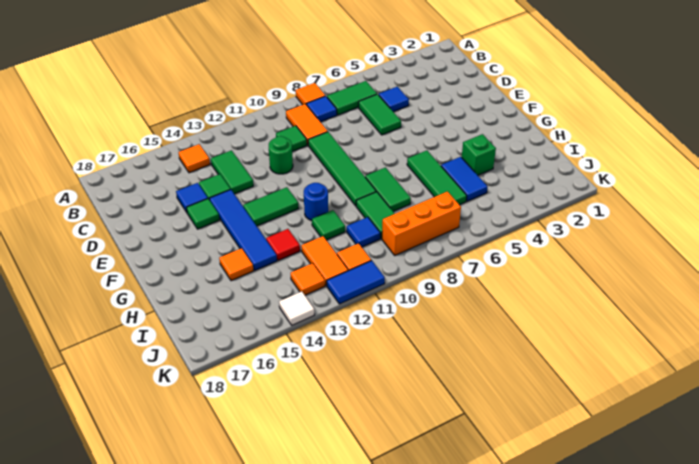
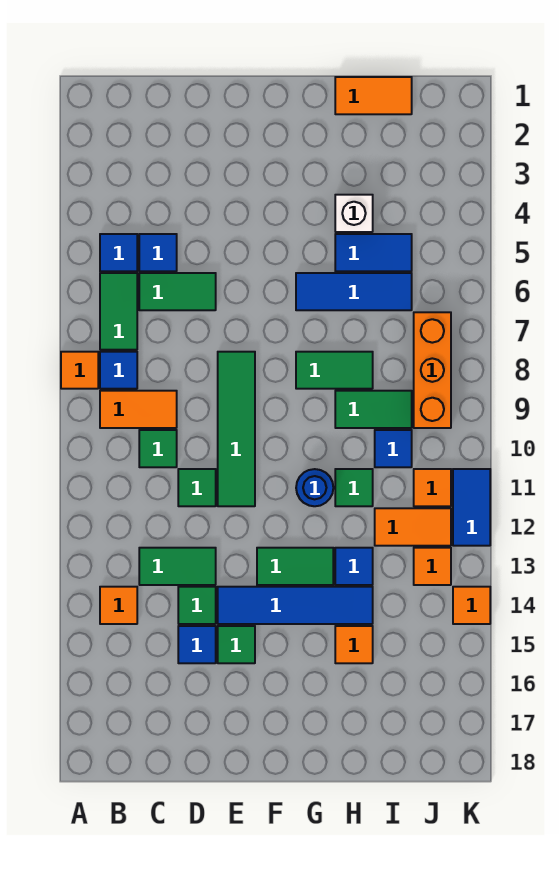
none -> blue tile B5 level 1
green tile D9:G9 level 1 -> green tile E8:E11 level 1
green round brick D11 level 1 -> green tile D11 level 1
green tile F12:F13 level 1 -> green tile F13:G13 level 1
green tile G6:I6 level 1 -> blue tile G6:I6 level 1
none -> orange tile H1:I1 level 1
green brick H4 level 1 -> white brick H4 level 1
red tile H13 level 1 -> blue tile H13 level 1
white tile K14 level 1 -> orange tile K14 level 1

